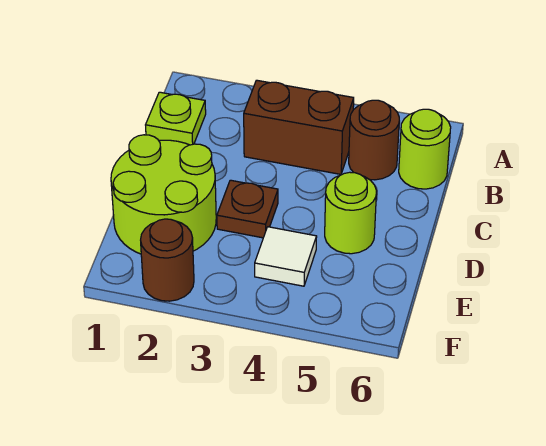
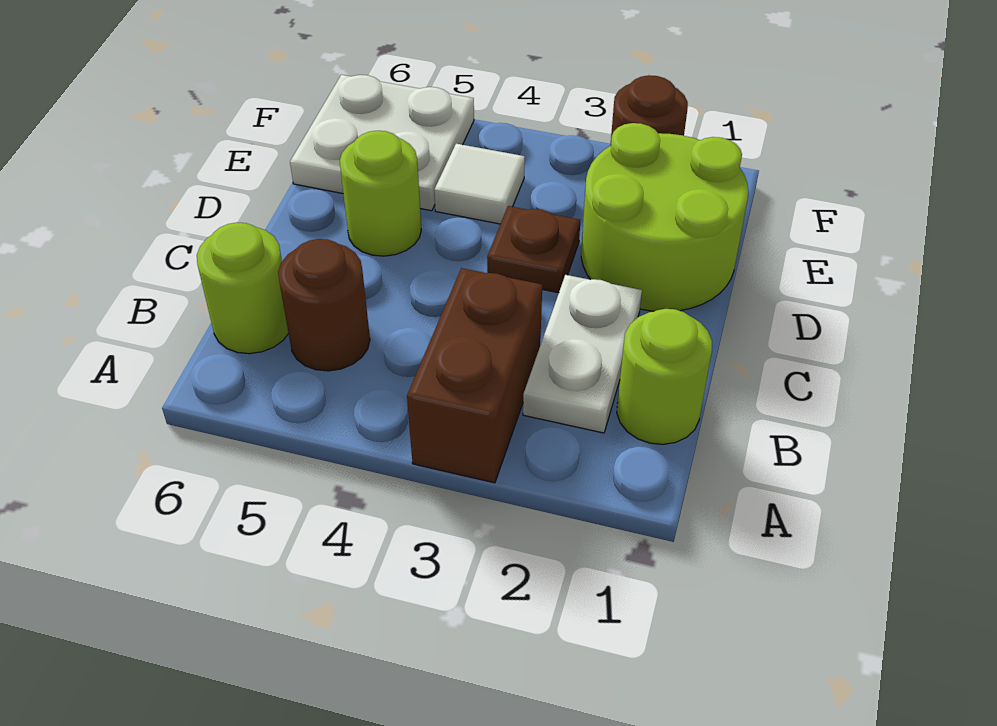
lime plate B1 level 1 -> lime round brick B1 level 1
none -> white plate B2:C2 level 1
brown brick B3:B4 level 1 -> brown brick A3:B3 level 1
none -> white plate E5:F6 level 1

